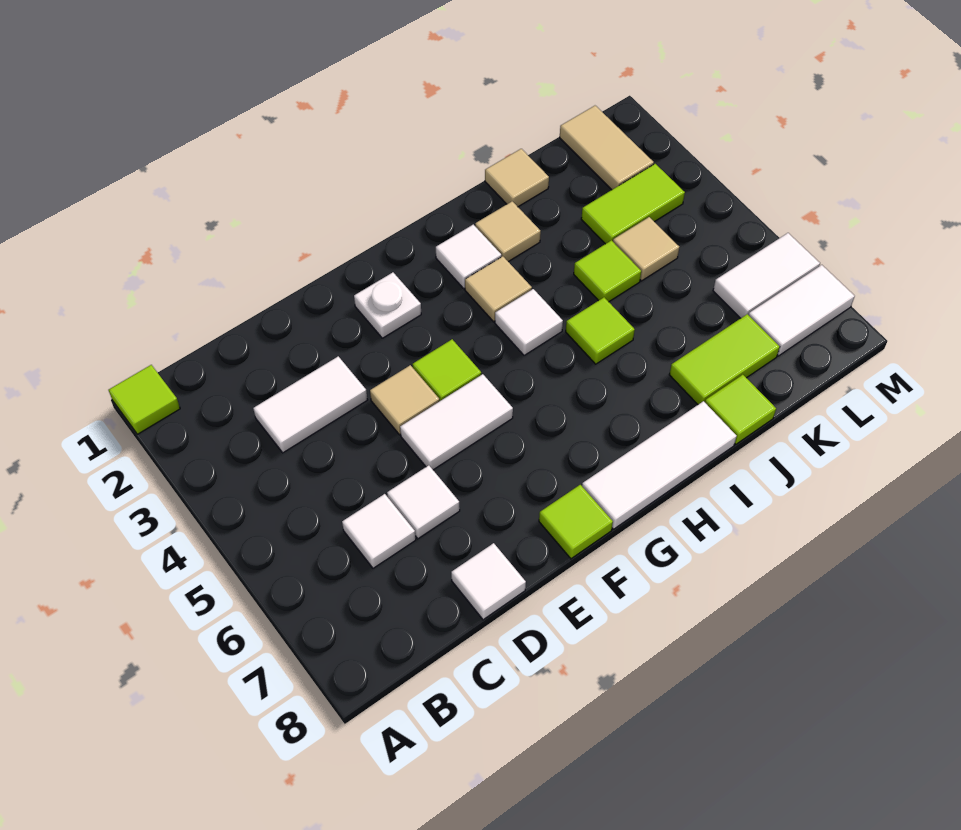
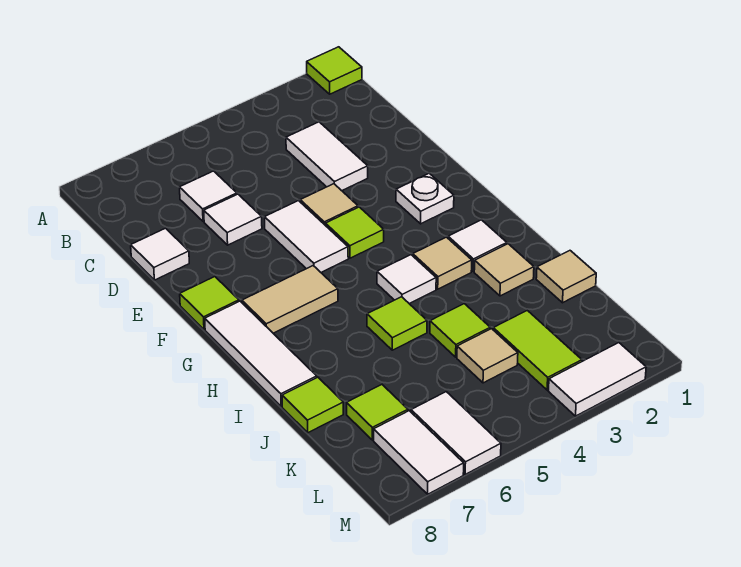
lime tile J7:K7 level 1 -> lime tile K7 level 1
tan tile L1:L2 level 1 -> tan tile G6:G7 level 1
none -> white tile M2:M3 level 1

